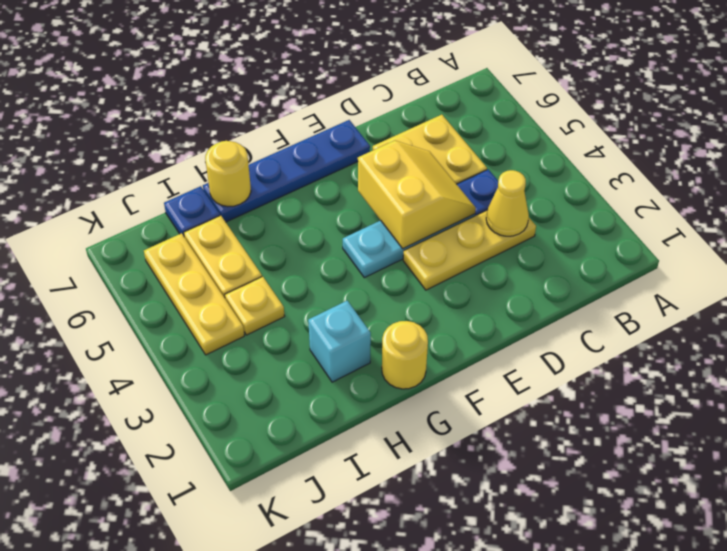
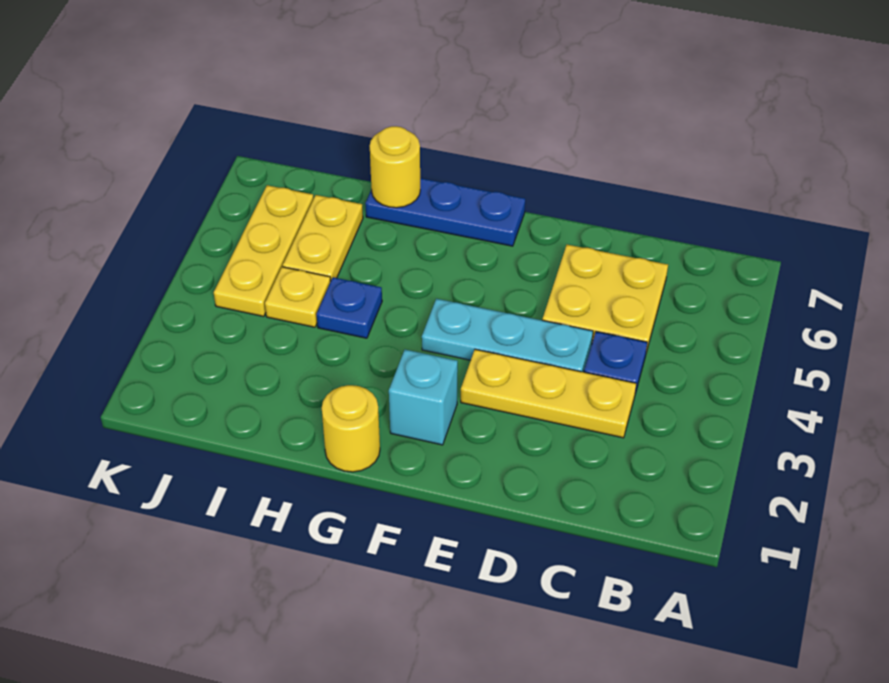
yellow cone C3 level 2 -> none
yellow slope D4:E5 level 2 top E -> none
blue plate E7:H7 level 1 -> blue plate F7:H7 level 1
cyan brick H2 level 1 -> cyan brick F2 level 1
blue plate I7 level 1 -> blue plate H4 level 1

